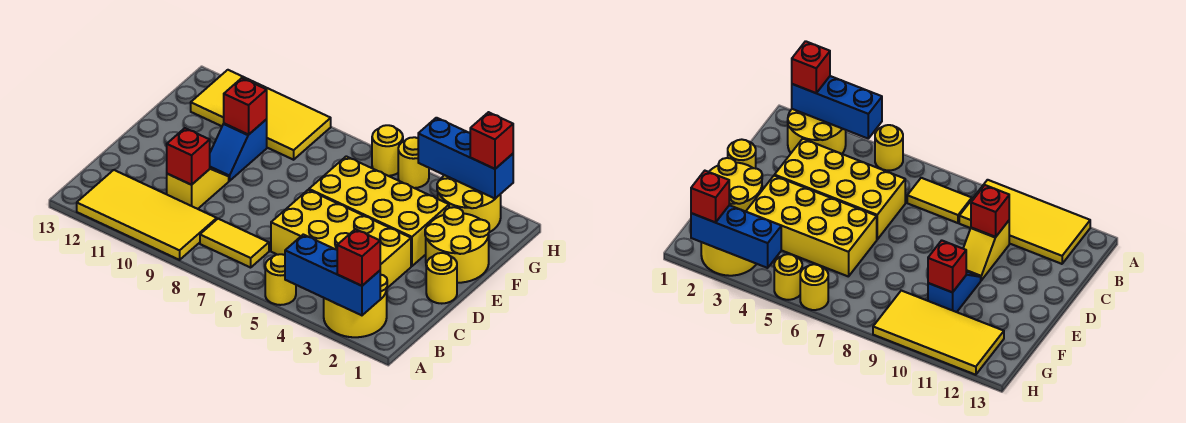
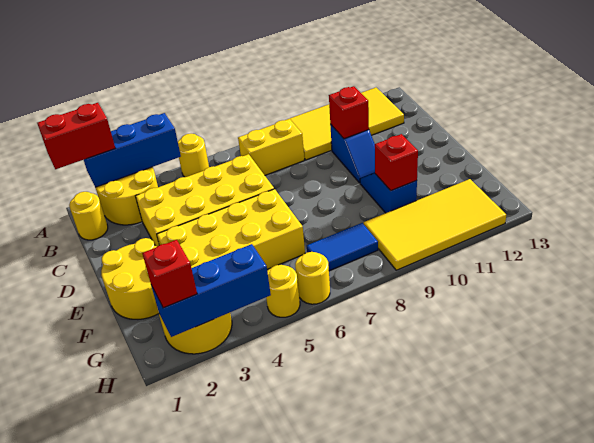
red brick A2 level 3 -> red brick A1:A2 level 3
yellow tile B7:B8 level 1 -> yellow brick B7:B8 level 1
yellow slope C10:D10 level 1 top C -> blue slope C10:D10 level 1 top C
yellow round brick D1 level 1 -> yellow round brick B1 level 1
none -> blue tile G7:G8 level 1

